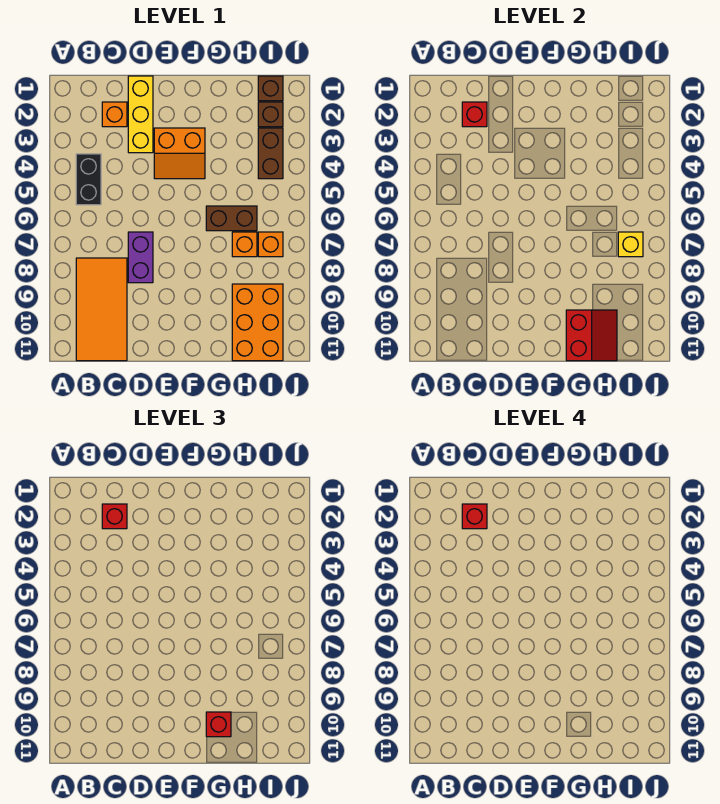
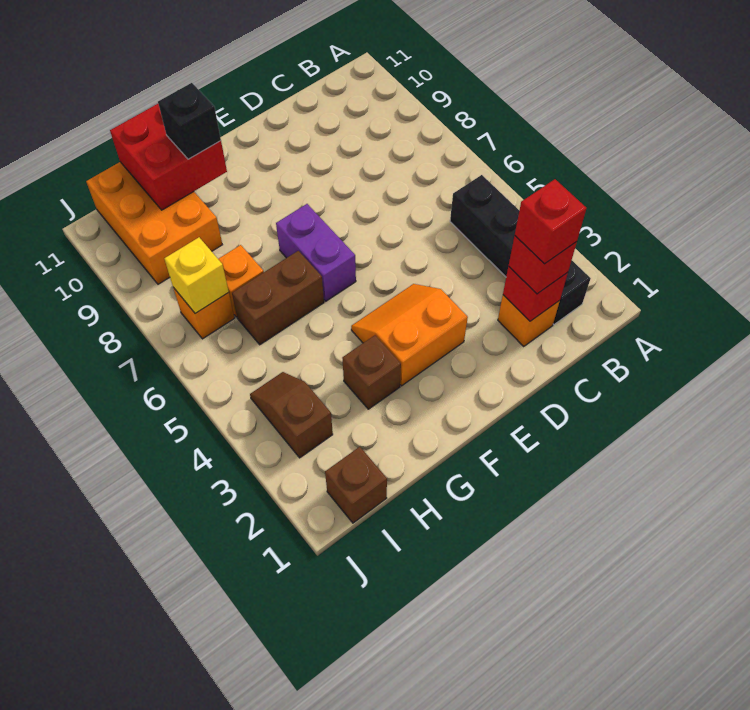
black brick B4:B5 level 1 -> black brick B2:B5 level 1
orange tile B8:C11 level 1 -> none
yellow brick D1:D3 level 1 -> none
purple brick D7:D8 level 1 -> purple brick F6:F7 level 1
red slope G10:H11 level 2 top G -> red brick G10:H11 level 2
red brick G10 level 3 -> black brick G10 level 3
brown brick I2 level 1 -> brown brick G3 level 1
brown brick I3:I4 level 1 -> brown slope I3:I4 level 1 top 3

